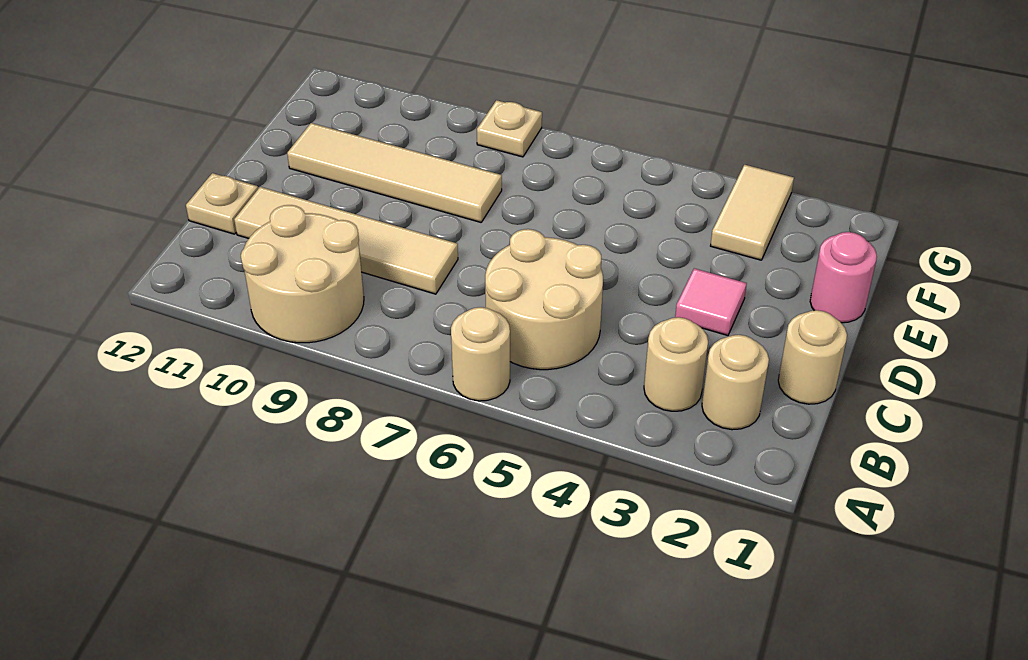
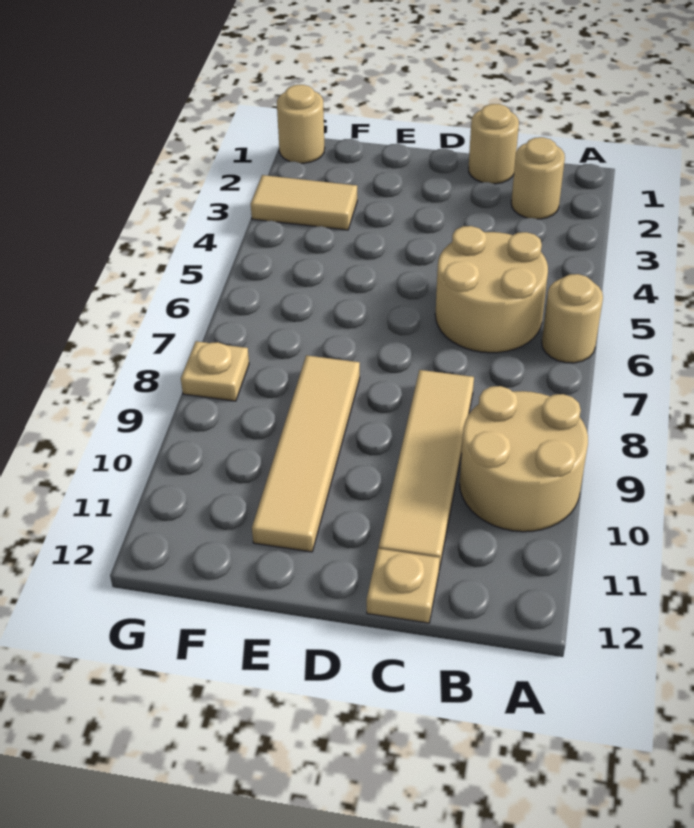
tan round brick B3 level 1 -> tan round brick G1 level 1
pink tile D3 level 1 -> none
pink round brick E1 level 1 -> none

